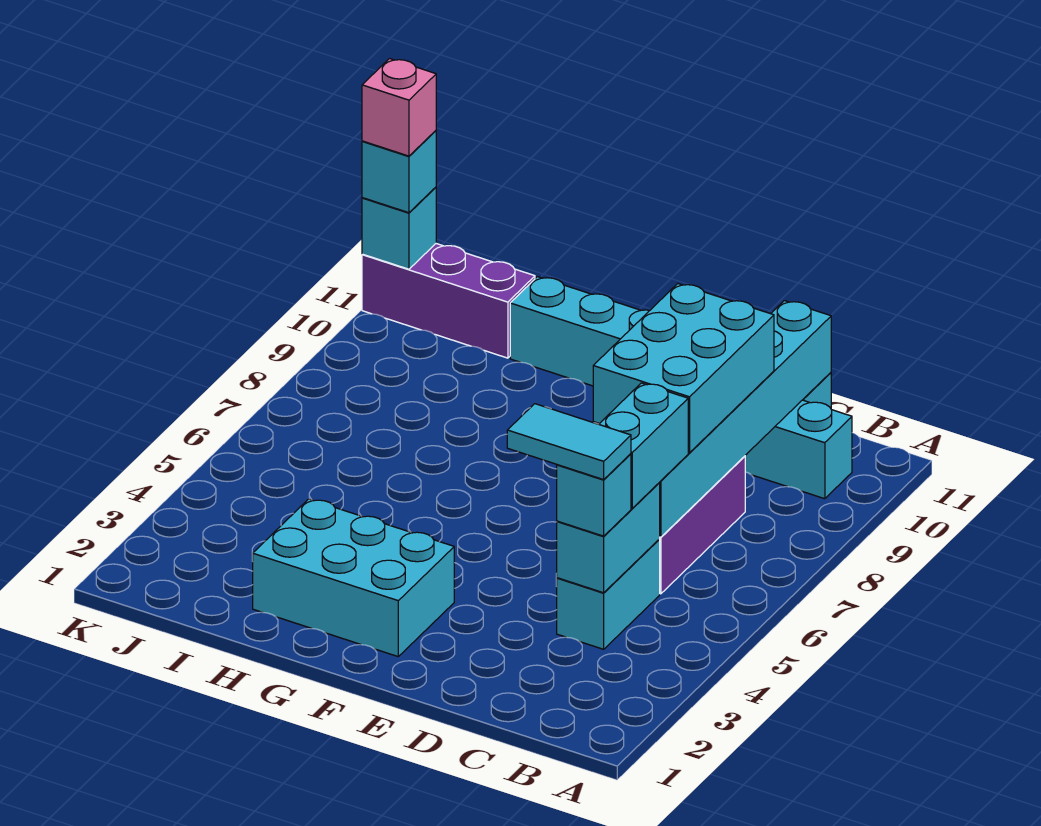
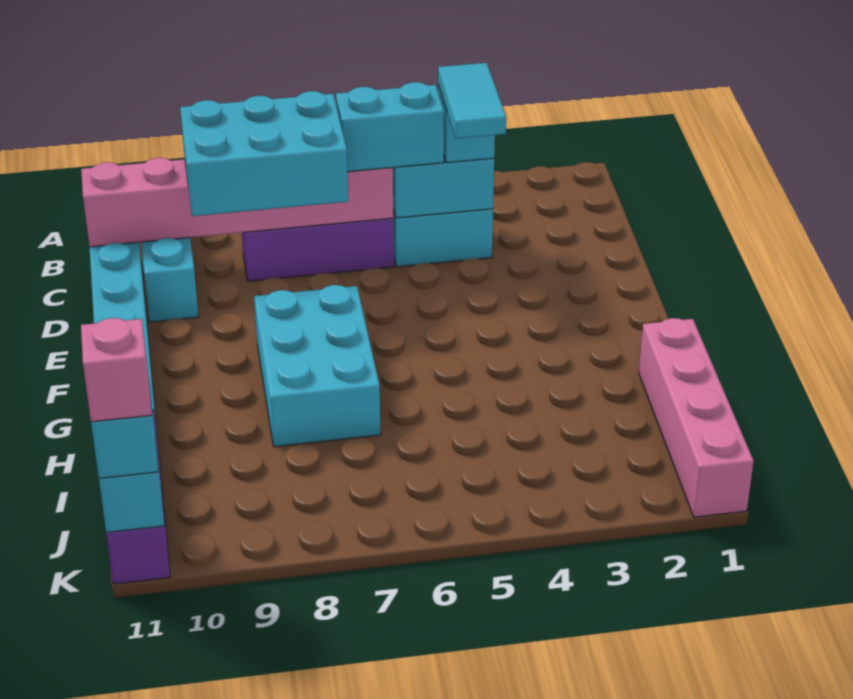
cyan brick C6:C11 level 2 -> pink brick C6:C11 level 2
cyan brick F2:H3 level 1 -> cyan brick F7:H8 level 1
none -> pink brick H1:K1 level 1

